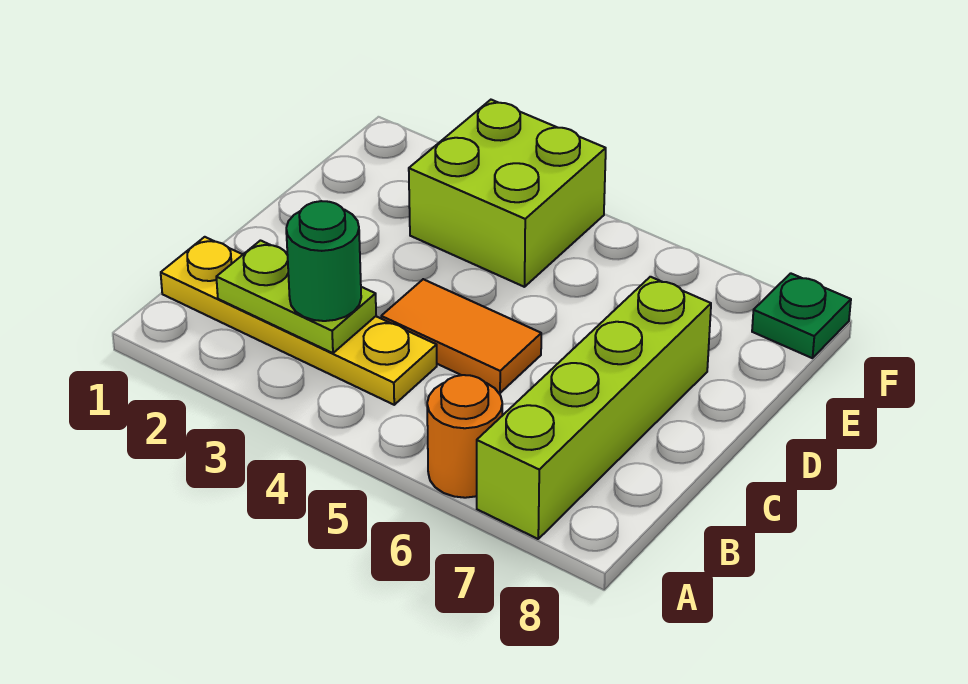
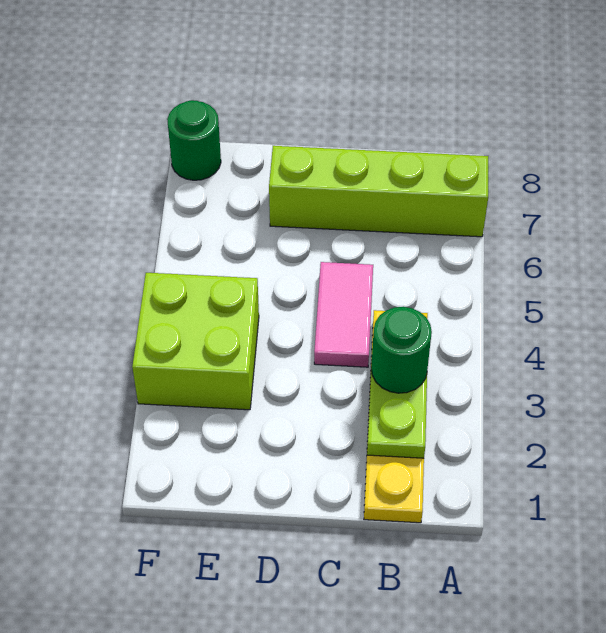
orange round brick A6 level 1 -> none
orange tile C4:C5 level 1 -> pink tile C4:C5 level 1
green plate F8 level 1 -> green round brick F8 level 1

